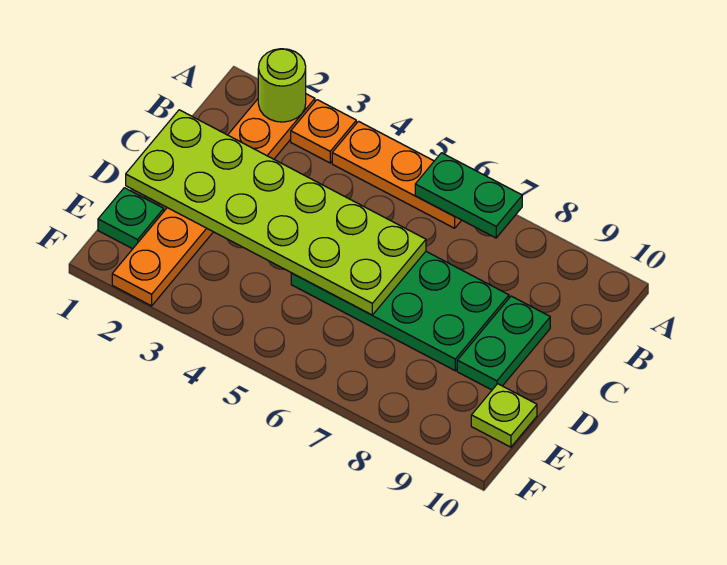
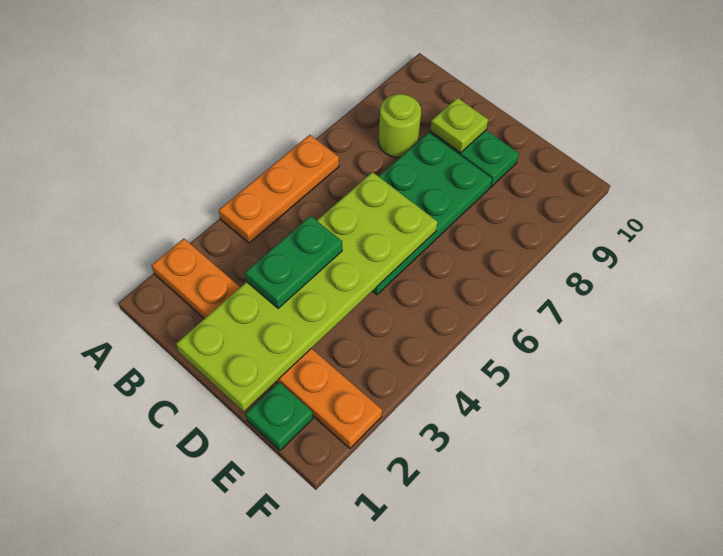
lime round brick A2 level 2 -> lime round brick B8 level 1
orange plate A3 level 1 -> none
green plate A6:A7 level 2 -> green plate C3:C4 level 3
lime plate E10 level 1 -> lime plate C9 level 2

